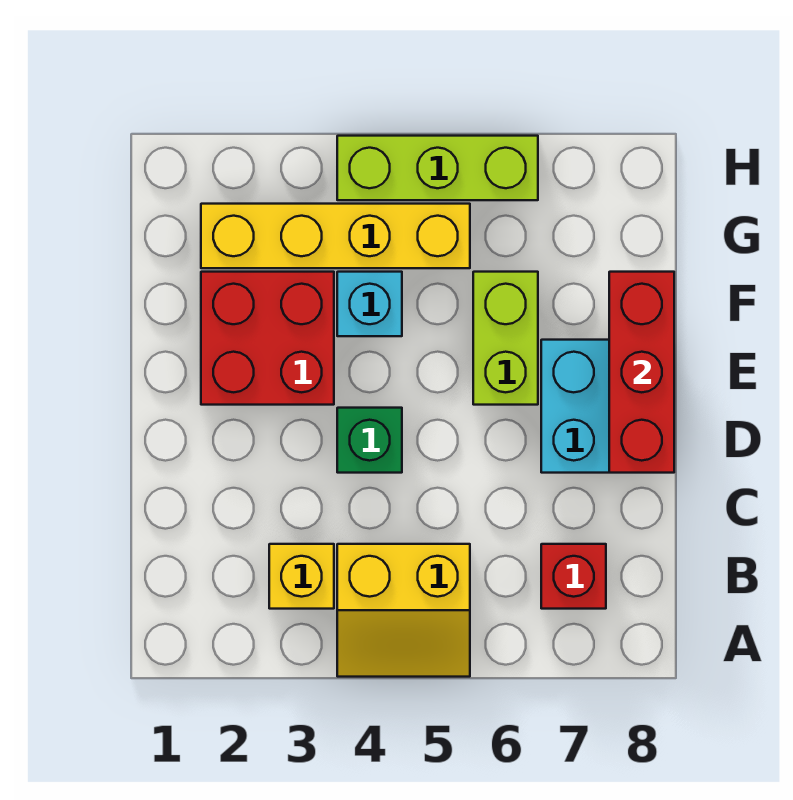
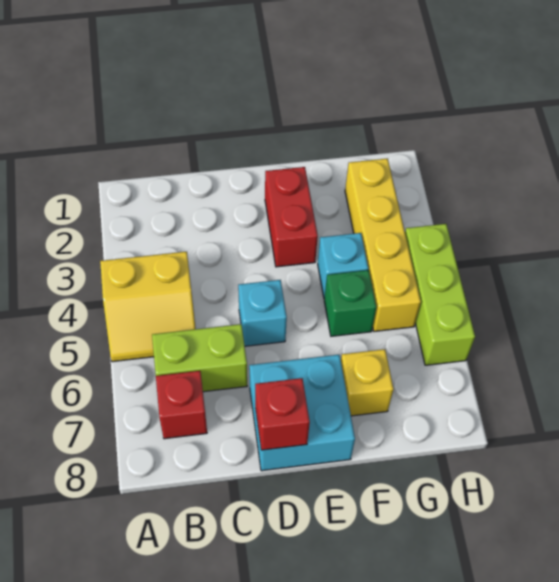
yellow slope A4:B5 level 1 top B -> yellow slope A4:B5 level 1 top 4
yellow brick B3 level 1 -> yellow brick F7 level 1
green brick D4 level 1 -> green brick F5 level 1
none -> cyan brick D5 level 1
red brick D8:F8 level 2 -> red brick D8 level 2
red brick E2:F3 level 1 -> red brick E2:E3 level 1
lime brick E6:F6 level 1 -> lime brick B6:C6 level 1

